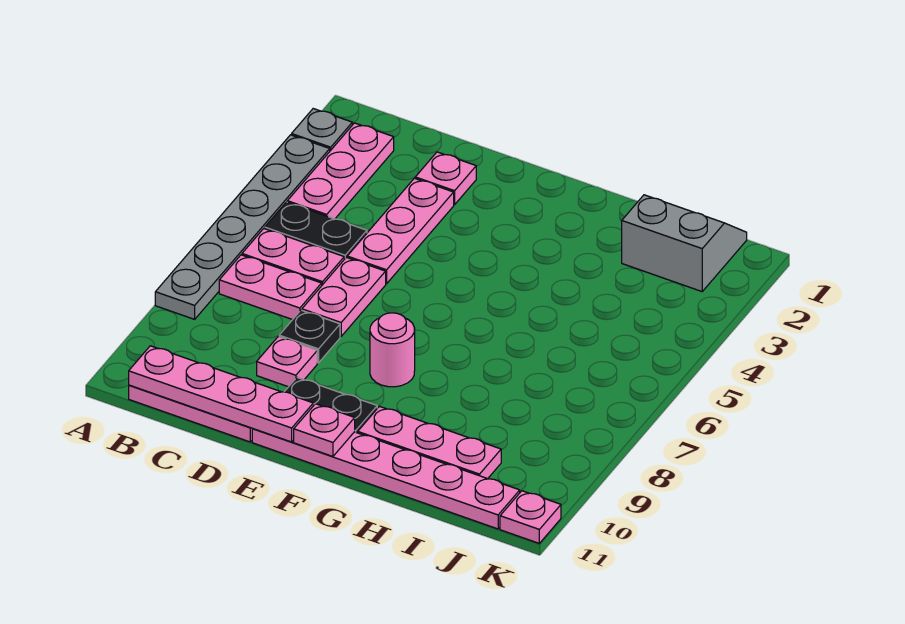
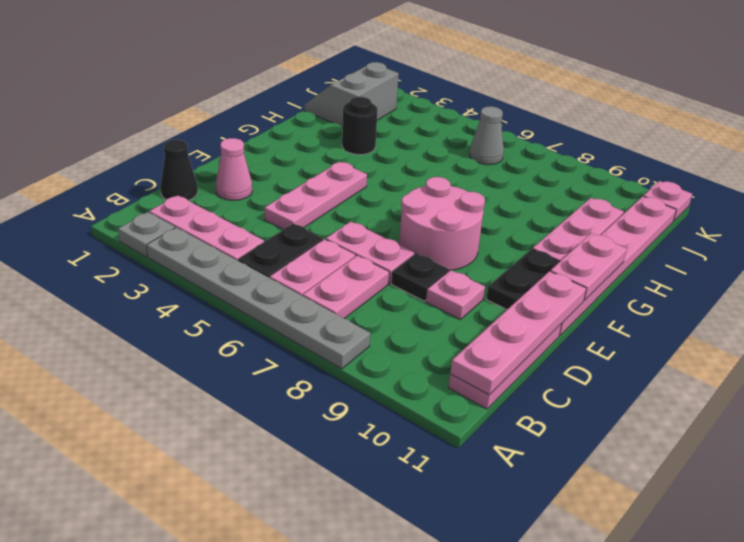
none -> black cone C1 level 1
pink plate D2 level 1 -> pink cone D2 level 1
pink plate D3:D5 level 1 -> pink plate D4:F4 level 1
pink round brick F8 level 1 -> pink round brick E7:F8 level 1
pink plate F11 level 2 -> pink plate F11:G11 level 2
none -> black round brick H3 level 1
none -> grey cone J6 level 1

